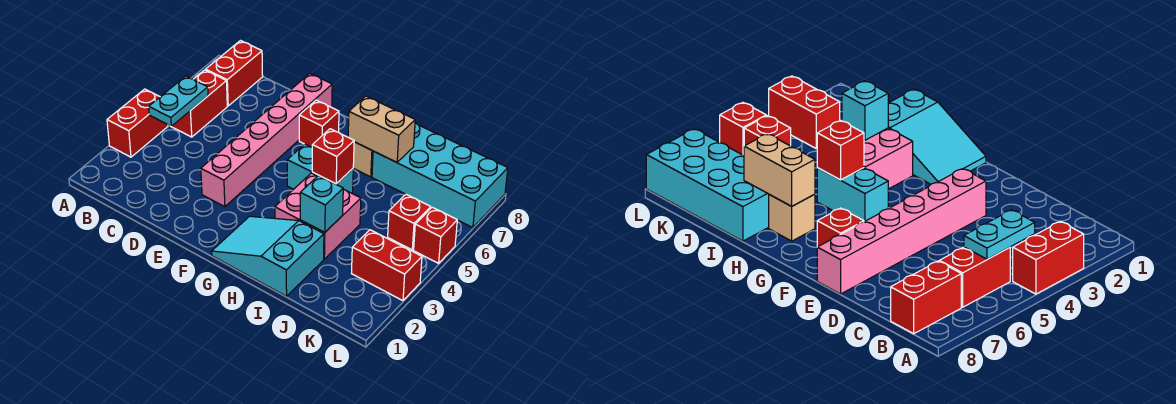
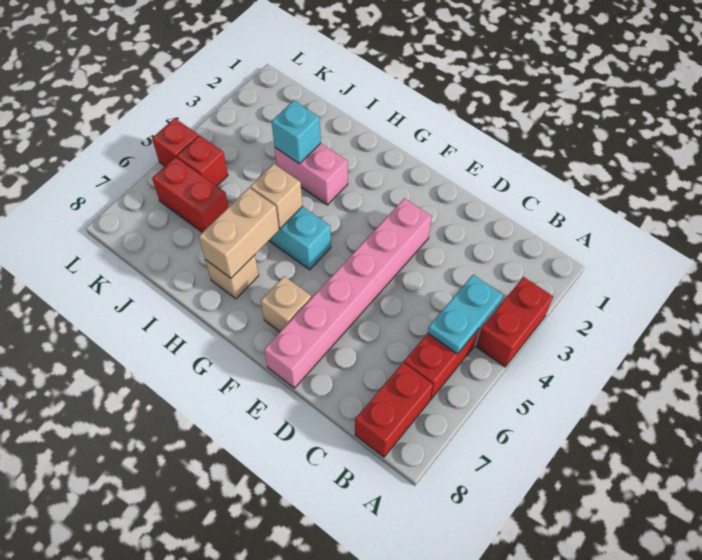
red brick F7 level 1 -> tan brick F7 level 1
cyan slope G1:I2 level 1 top I -> none
pink brick H3:I4 level 1 -> pink brick H3:I3 level 1
red brick H5 level 2 -> tan brick H5 level 2
tan brick H7:I7 level 2 -> tan brick H6:H7 level 2
cyan brick I7:L8 level 1 -> none
red brick K3:L3 level 1 -> red brick J6:K6 level 1

